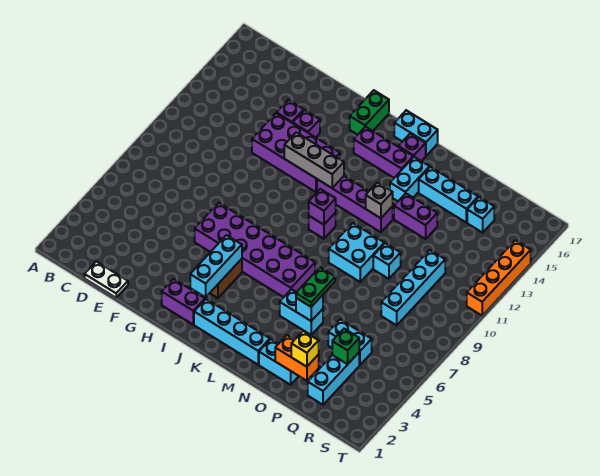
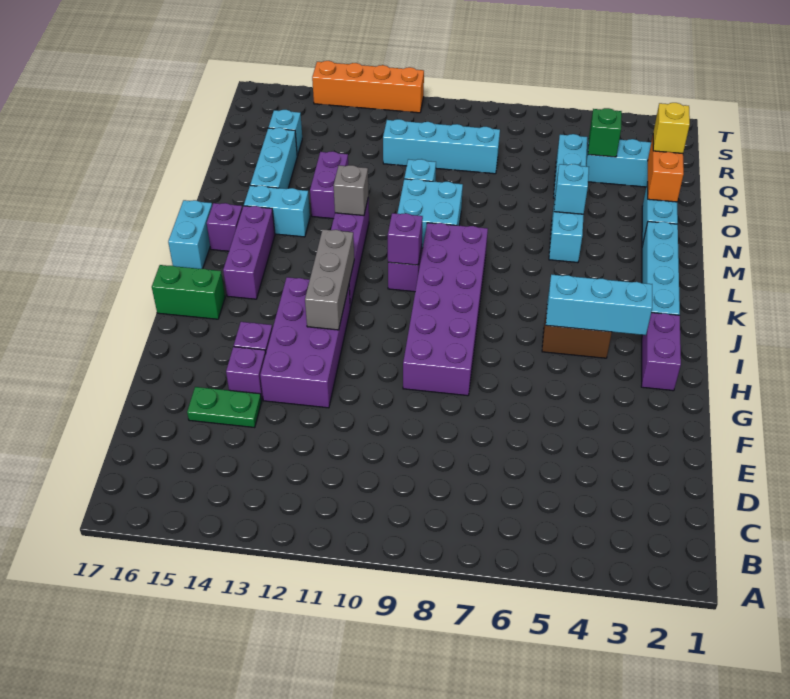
white plate D1:E1 level 1 -> none
purple brick G6:L7 level 1 -> purple brick G8:L9 level 1
green plate N5:N6 level 3 -> green plate E14:E15 level 1

